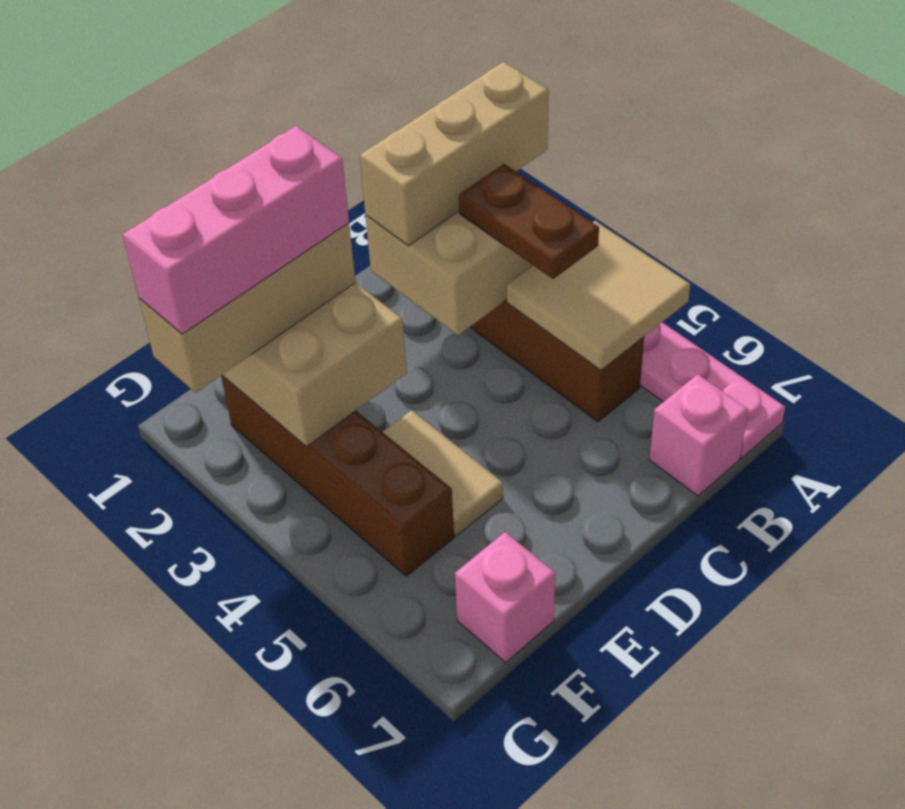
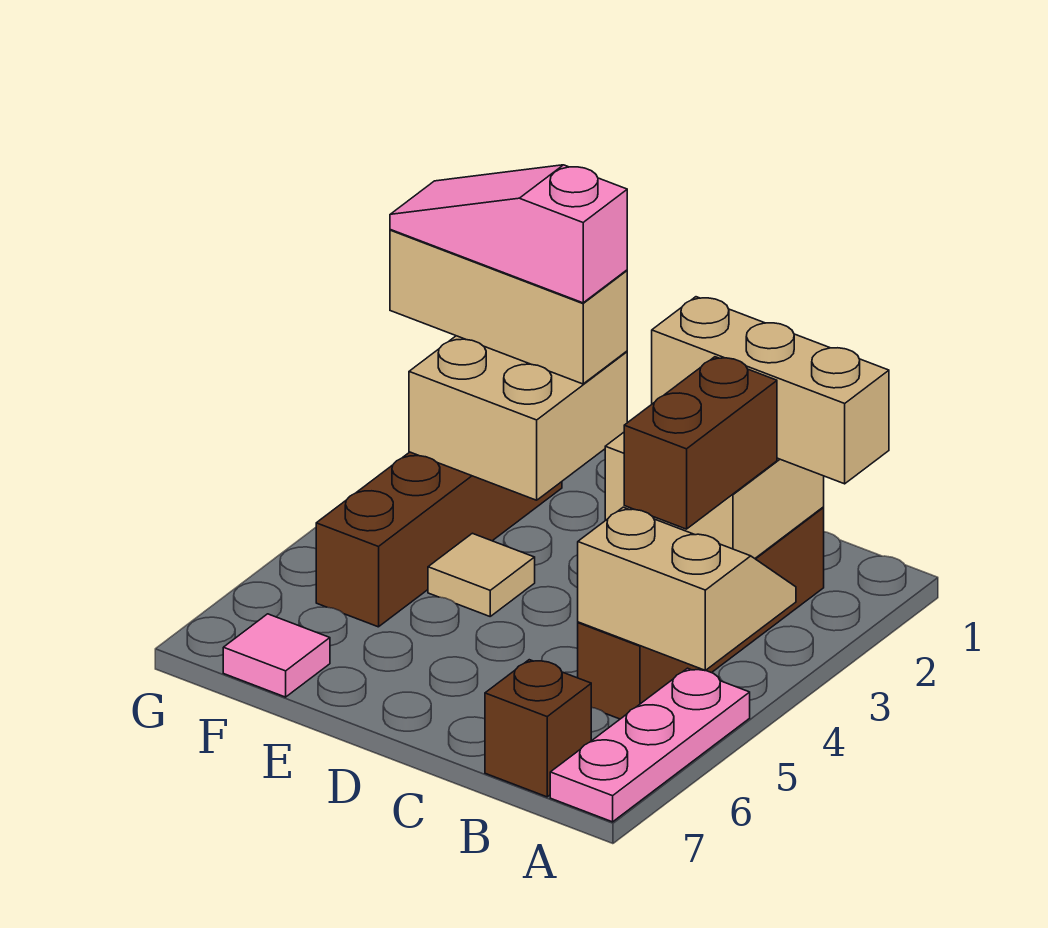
tan tile A4:B5 level 2 -> tan slope A4:B5 level 2 top 5
brown plate B3:B4 level 3 -> brown brick B3:B4 level 3
pink brick B7 level 1 -> brown brick B7 level 1
pink brick E2:G2 level 4 -> pink slope E2:G2 level 4 top E
tan tile E4:E5 level 1 -> tan tile E4 level 1
pink brick F7 level 1 -> pink tile F7 level 1

